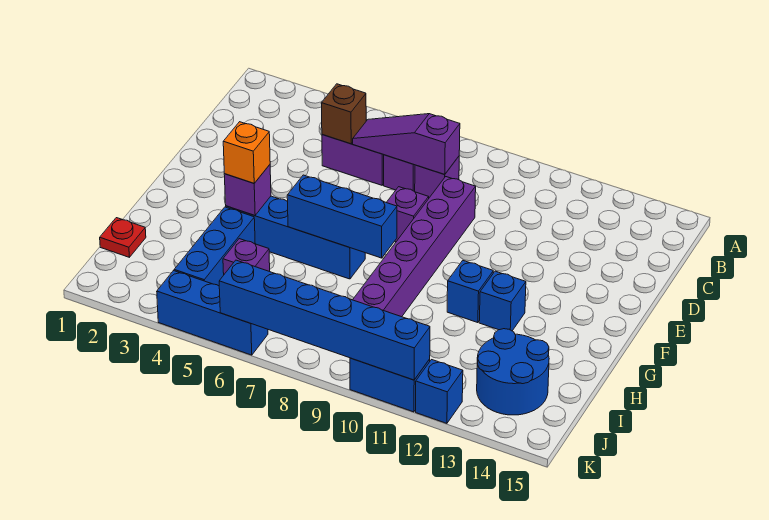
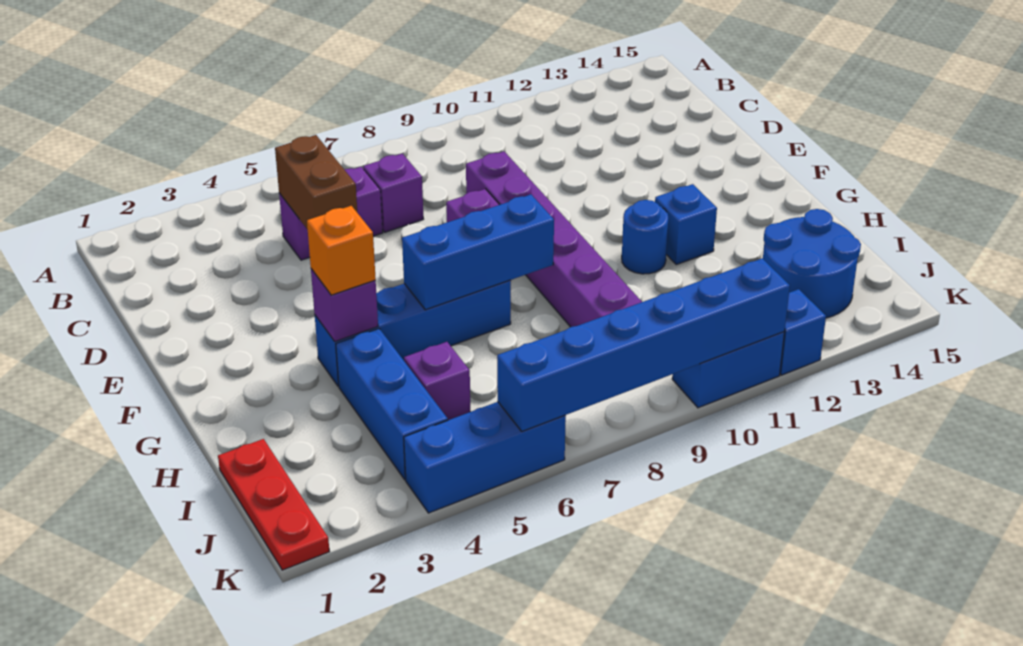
brown brick C5 level 2 -> brown brick C5:D5 level 2
purple slope C6:C8 level 2 top 8 -> none
purple brick C8 level 1 -> none
blue brick G11 level 1 -> blue round brick G11 level 1
red plate I1 level 1 -> red plate I1:K1 level 1

